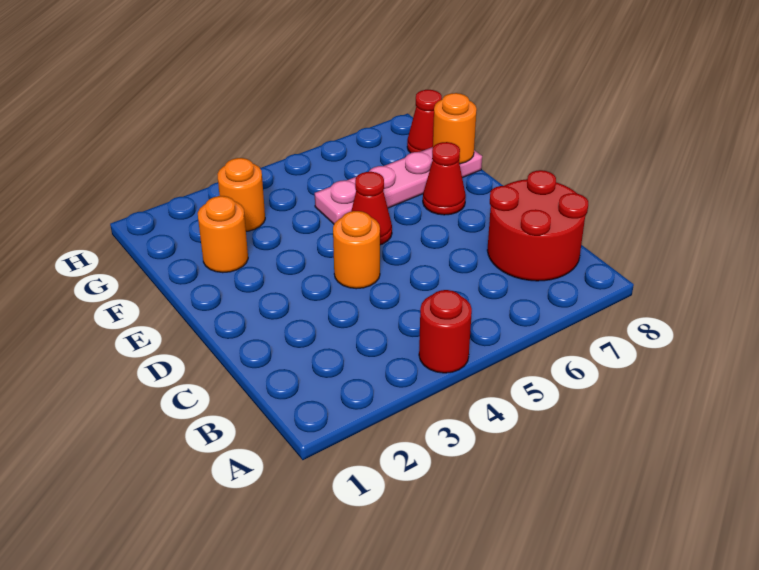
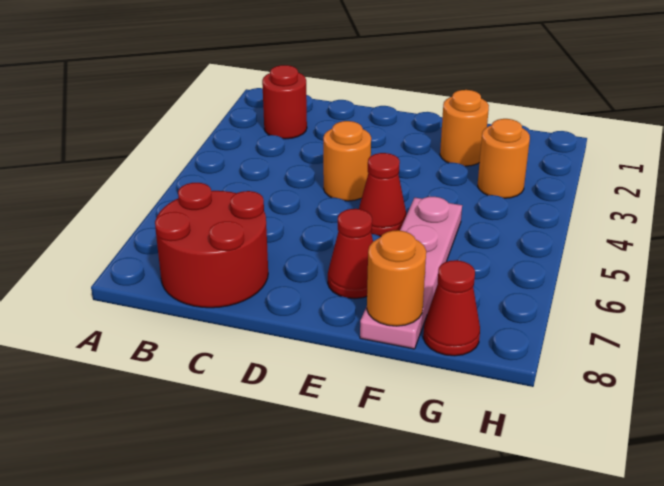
red round brick A4 level 1 -> red round brick B2 level 1

